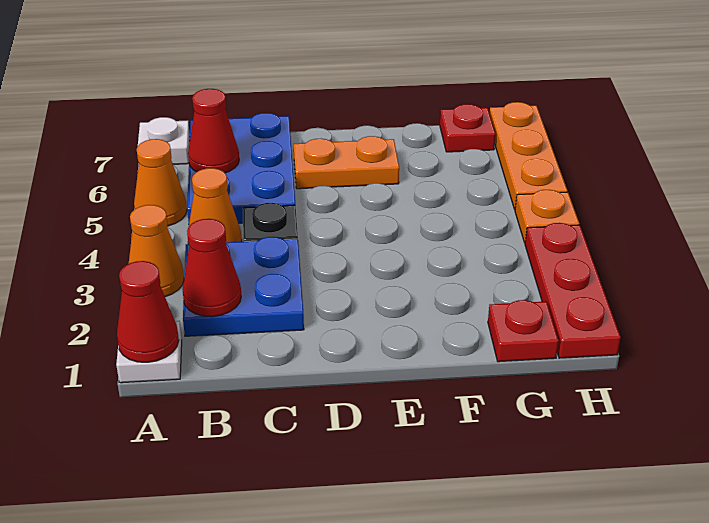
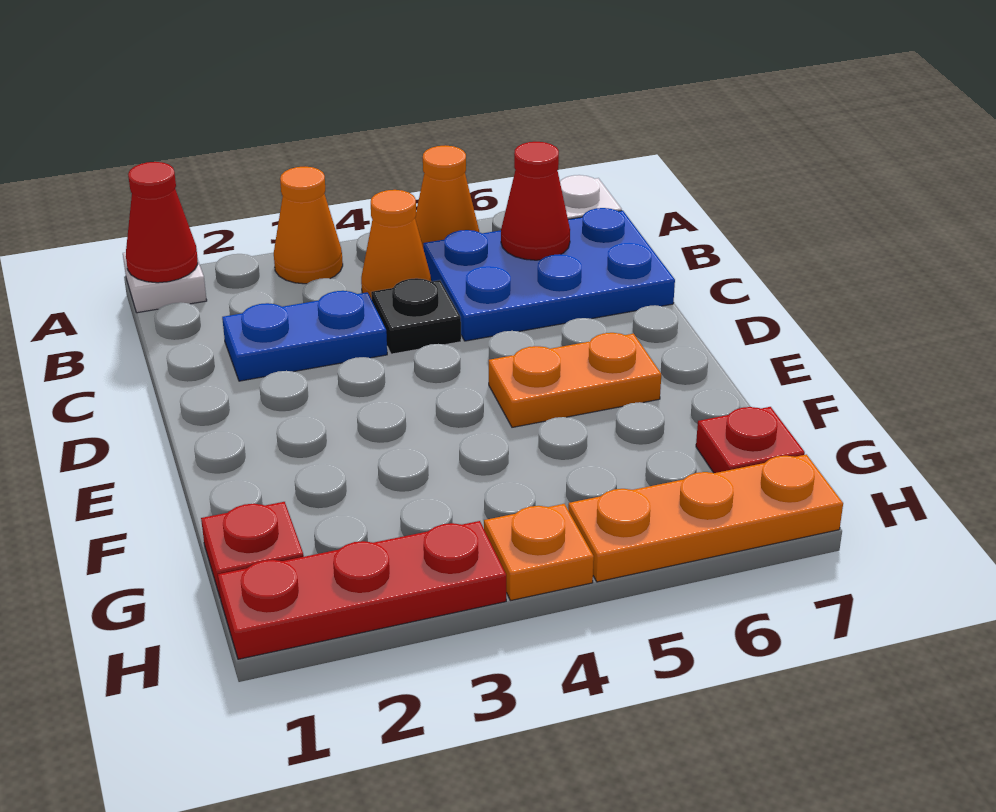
blue plate B2:C3 level 1 -> blue plate C2:C3 level 1
red cone B2 level 2 -> none
orange plate D6:E6 level 1 -> orange plate E5:E6 level 1

